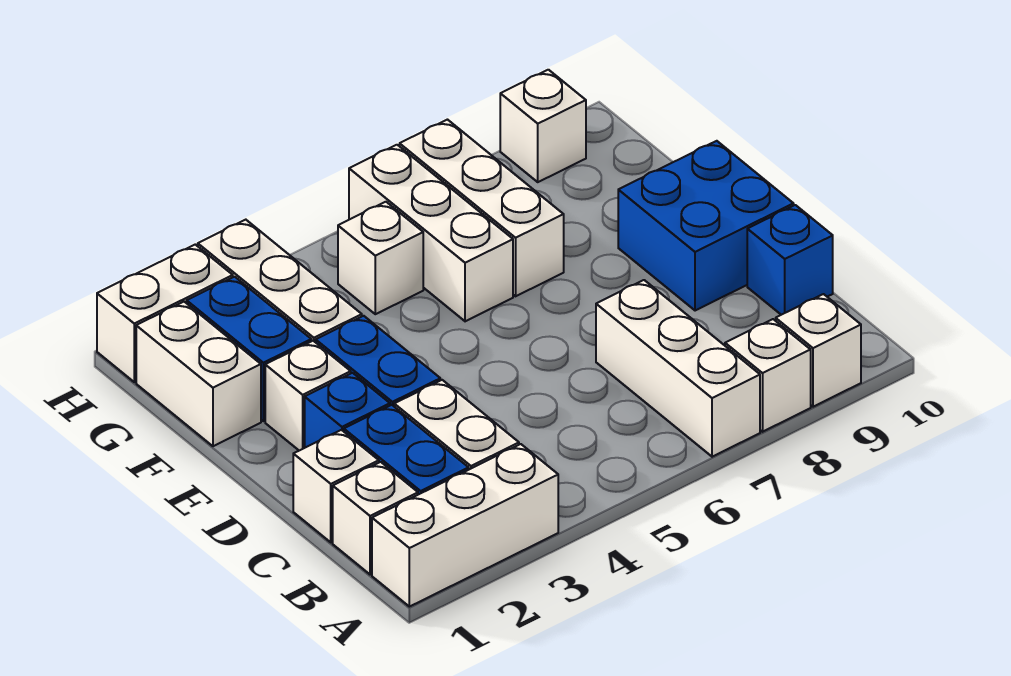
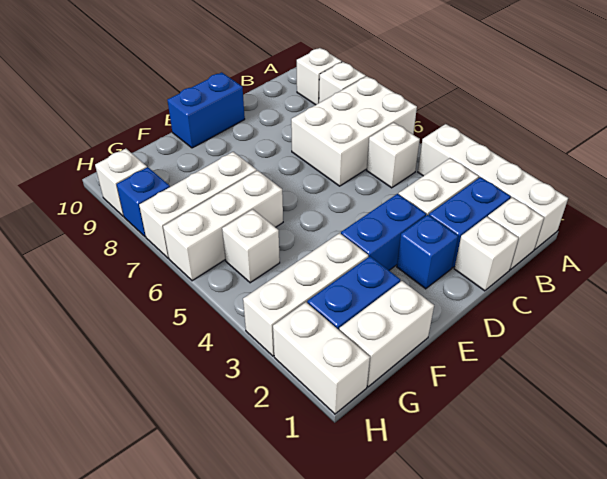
white brick A1:A3 level 1 -> white brick A1:A4 level 1
white brick A7:C7 level 1 -> white brick A6:C7 level 1
blue brick C10 level 1 -> blue brick H8 level 1
blue brick D9:E10 level 1 -> blue brick D10:E10 level 1
white brick E2 level 1 -> white brick B5 level 1

